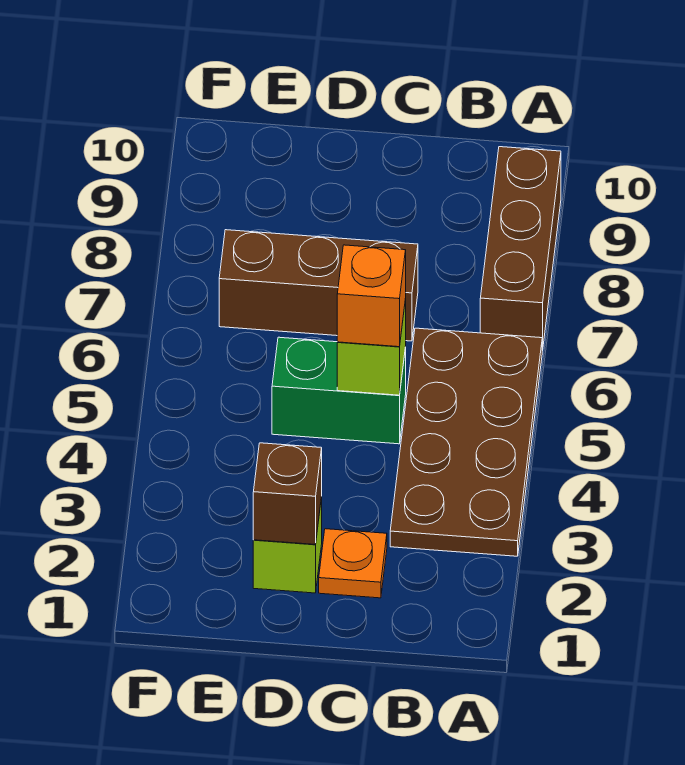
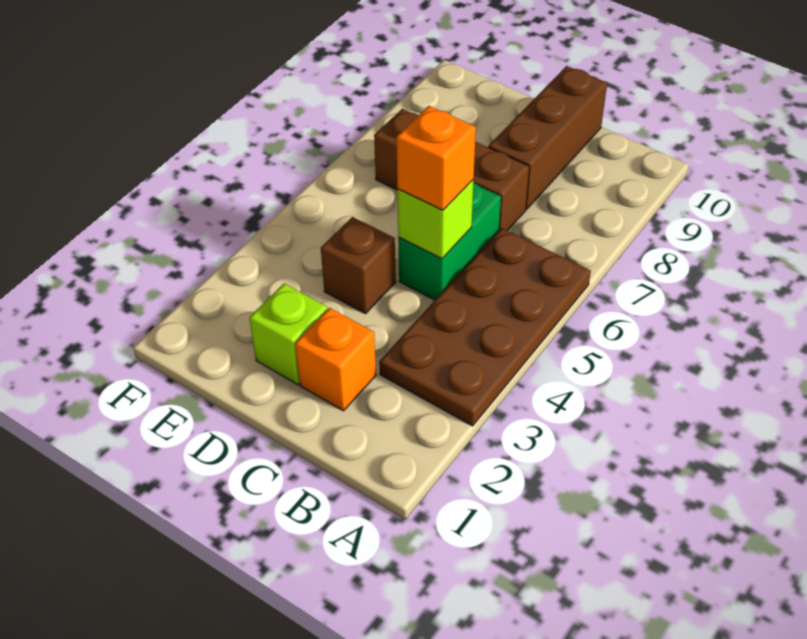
brown brick A7:A9 level 1 -> brown brick C8:C10 level 1
orange plate C2 level 1 -> orange brick C2 level 1
green brick C5:D5 level 1 -> green brick C5:C6 level 1
brown brick D2 level 2 -> brown brick D4 level 1

